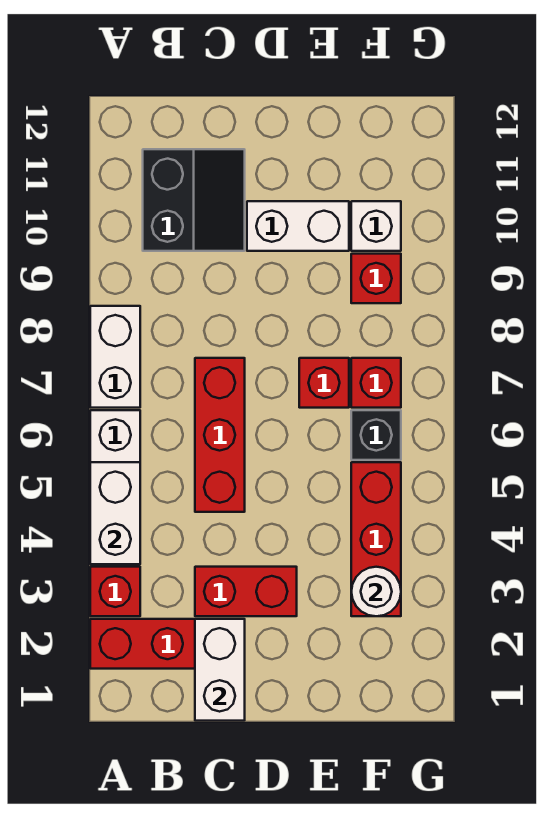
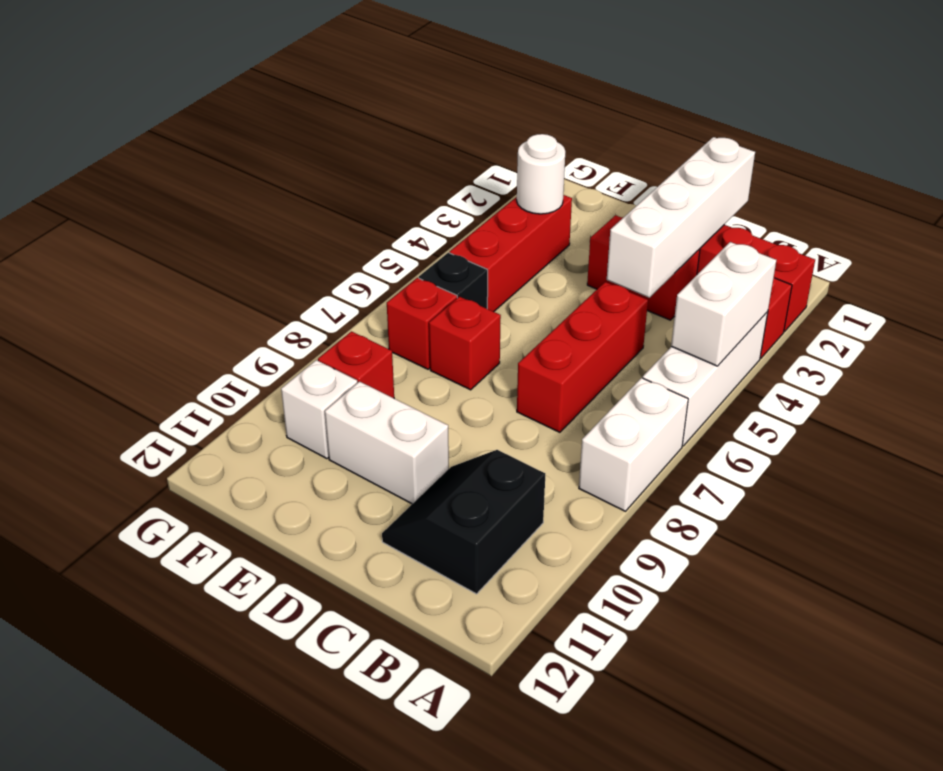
white brick C1:C2 level 2 -> white brick C1:C4 level 2

